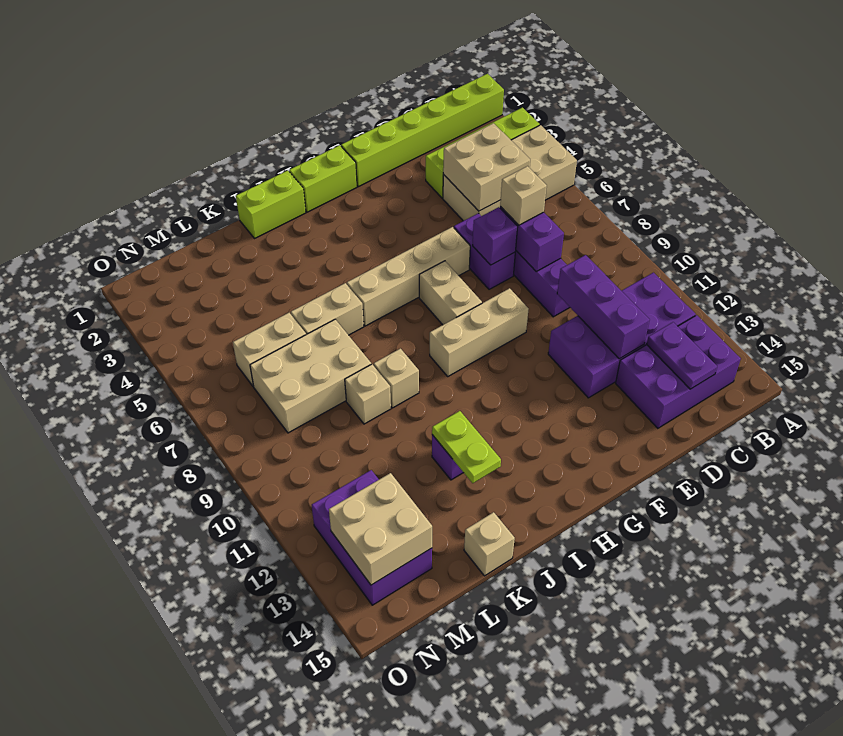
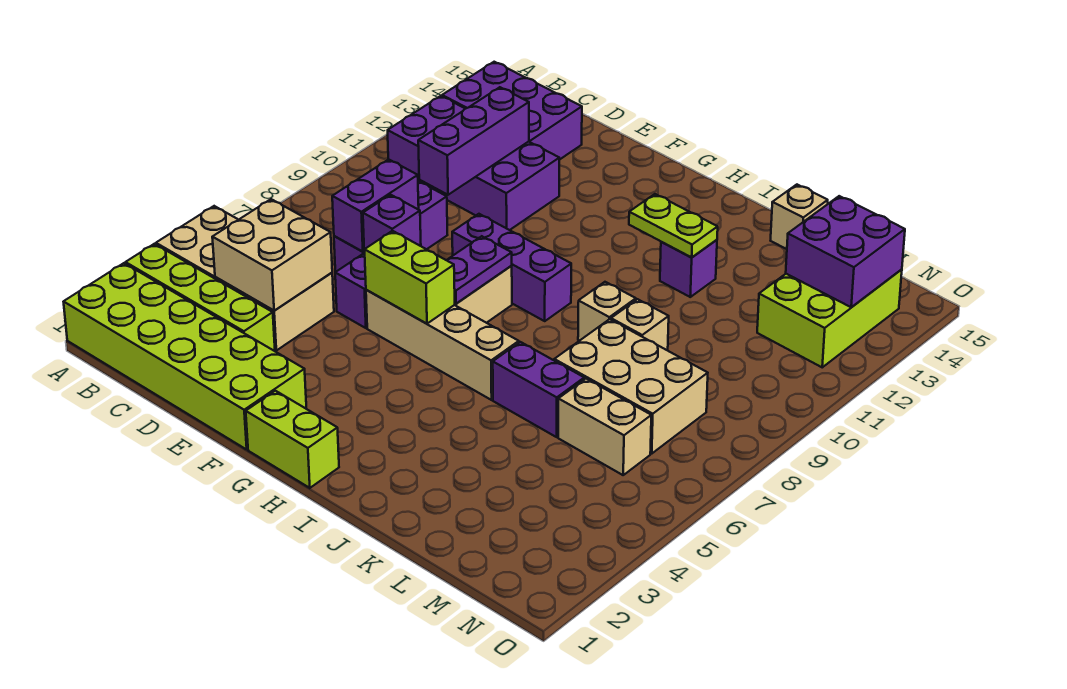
lime brick A1:F1 level 1 -> lime brick A1:F2 level 1
purple plate C13:C14 level 2 -> purple plate G7:G8 level 2
tan brick D7 level 3 -> none
tan brick F9:H9 level 1 -> purple brick F9:H9 level 1
lime brick I1:J1 level 1 -> lime brick F6:G6 level 2
tan brick J6:K6 level 1 -> purple brick J6:K6 level 1
lime plate J12:J13 level 2 -> lime plate I12:J12 level 2
purple brick M12:N14 level 1 -> lime brick M12:N14 level 1
tan brick M13:N14 level 2 -> purple brick M13:N14 level 2

